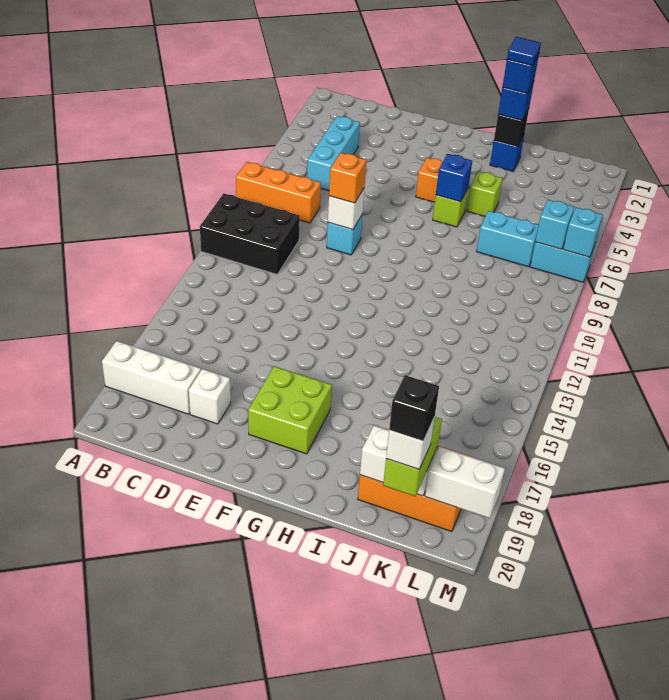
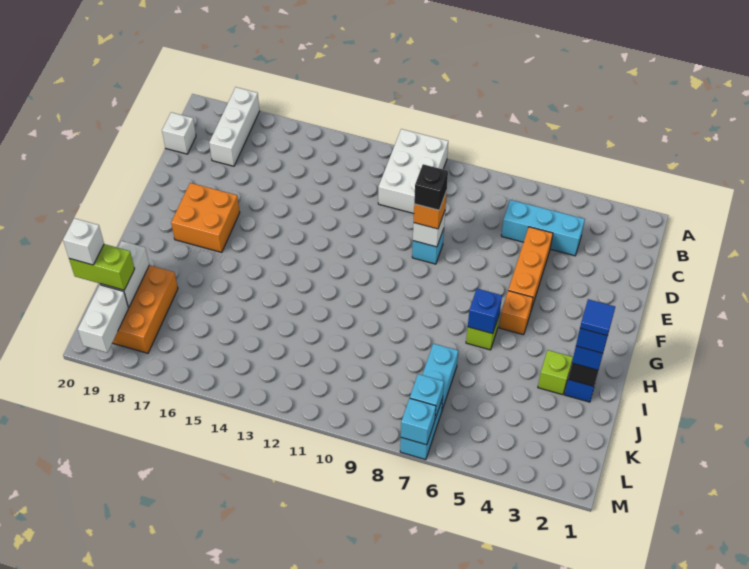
orange brick A8:C8 level 1 -> orange brick D5:F5 level 1
black brick A10:C11 level 1 -> white brick A10:C11 level 1
white brick D18 level 1 -> white brick C20 level 1
lime brick F17:G18 level 1 -> orange brick F17:G18 level 1
lime brick I5 level 1 -> lime brick I3 level 1
black brick K20 level 5 -> black brick E9 level 4

